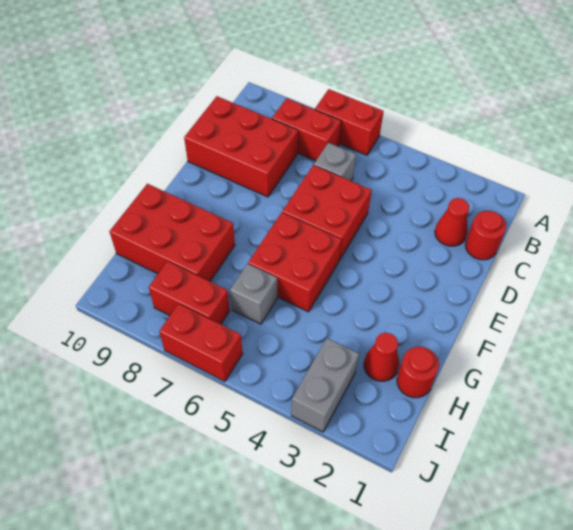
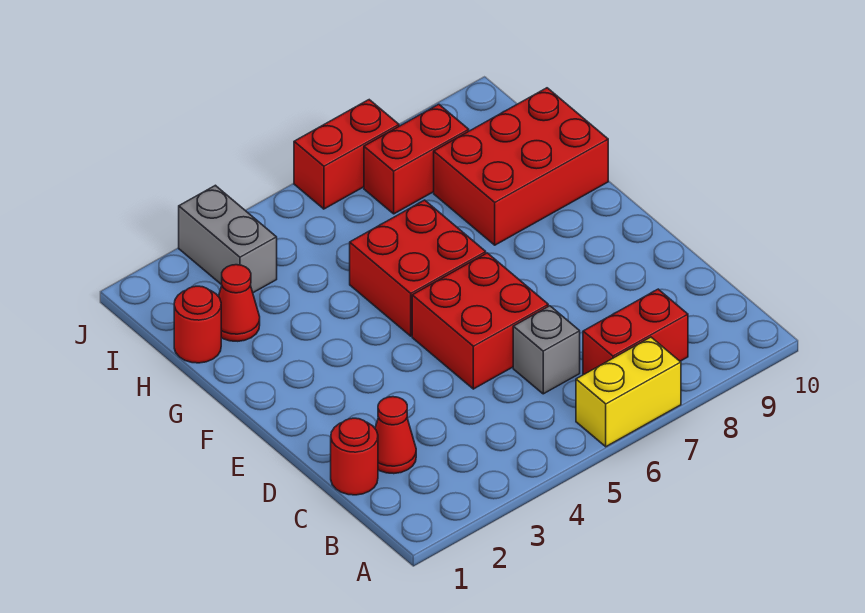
red brick A6:A7 level 1 -> yellow brick A6:A7 level 1
red brick C8:D10 level 1 -> none
grey brick H6 level 1 -> none

